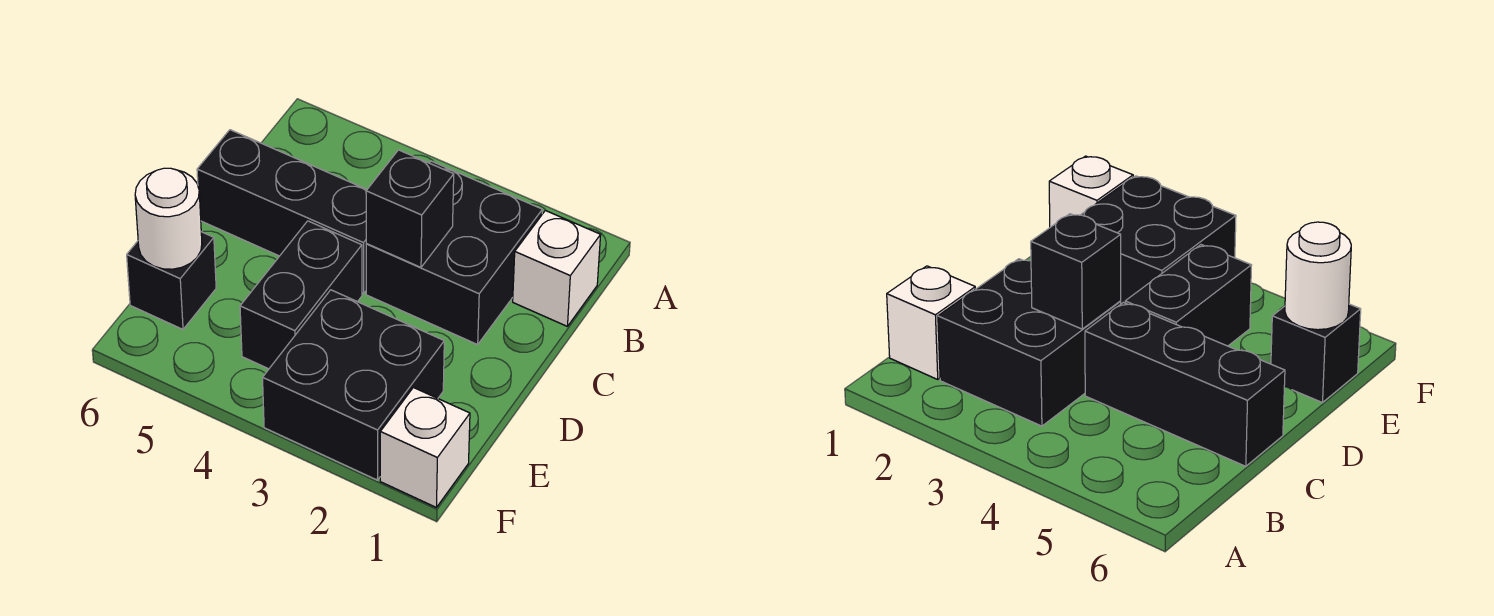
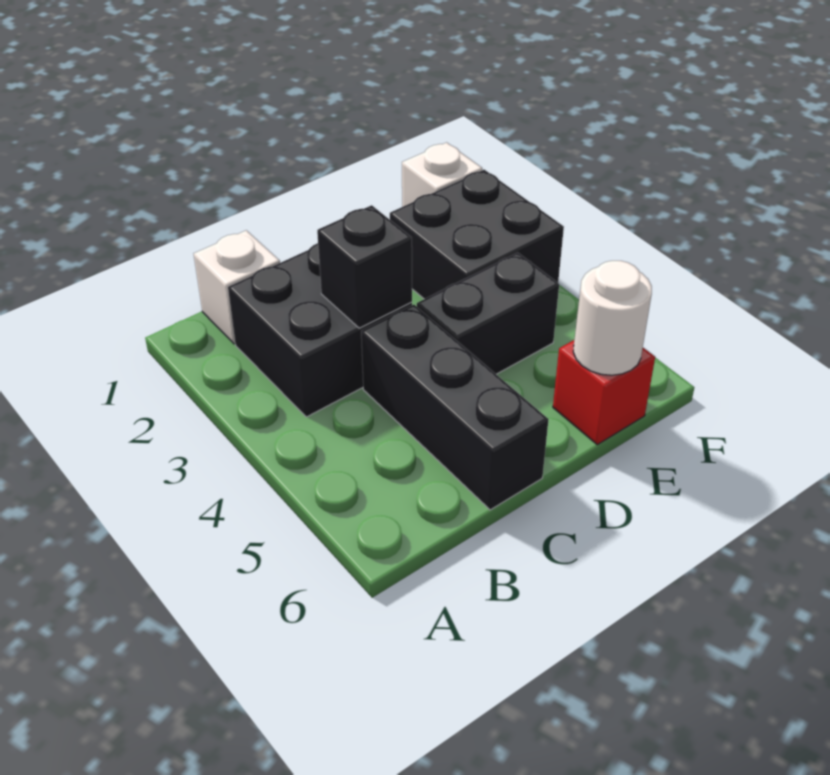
black brick E6 level 1 -> red brick E6 level 1

